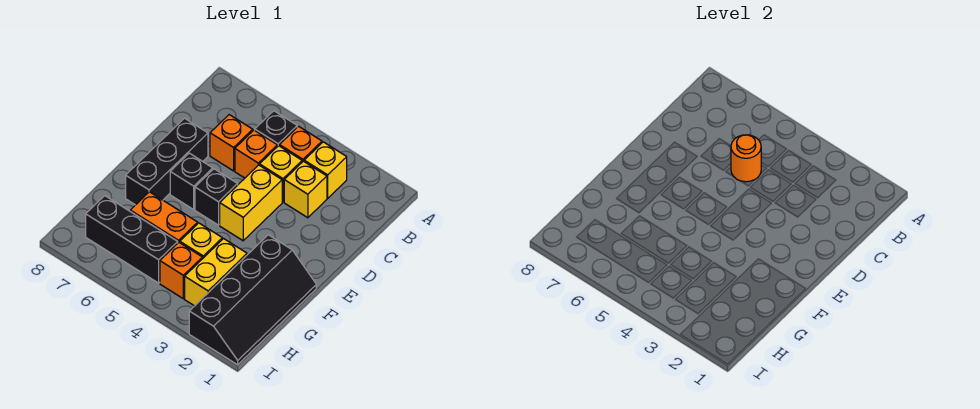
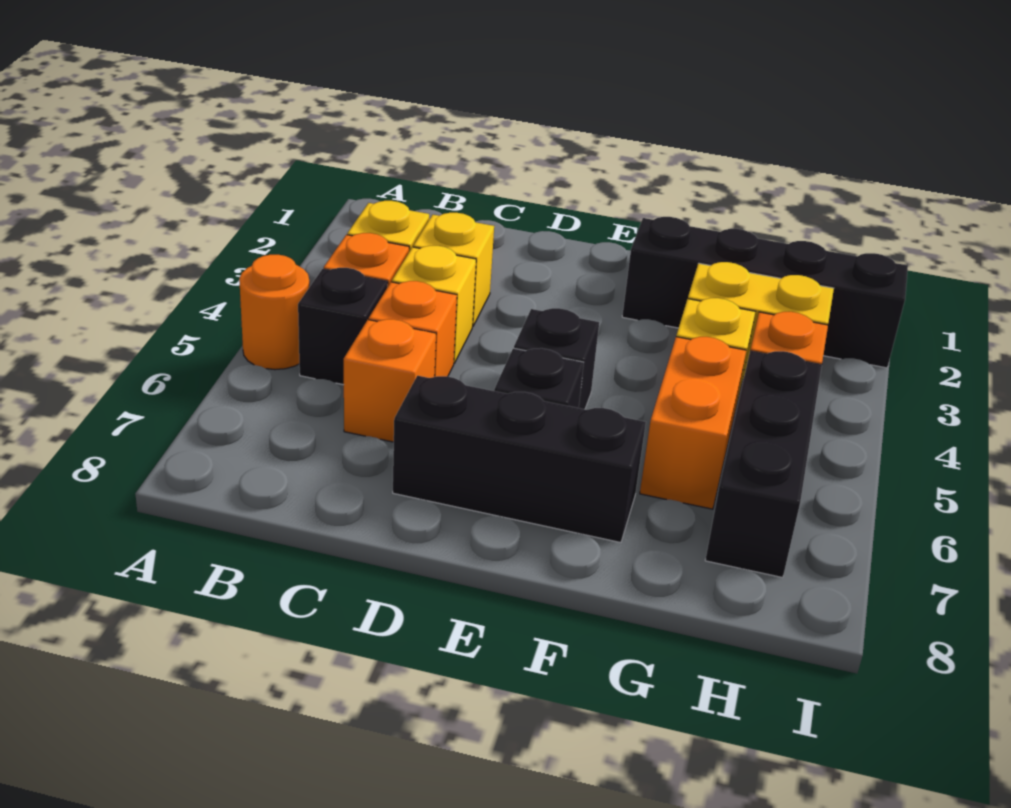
orange round brick C5 level 2 -> orange round brick A5 level 1
yellow brick D4:E4 level 1 -> none

